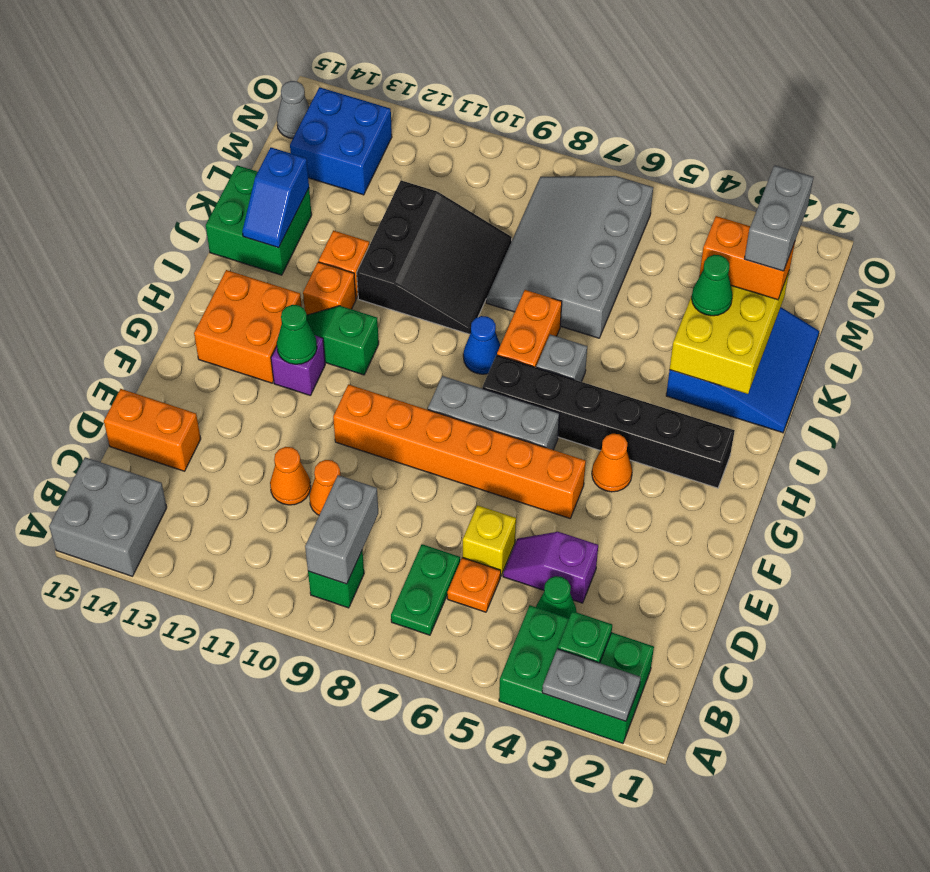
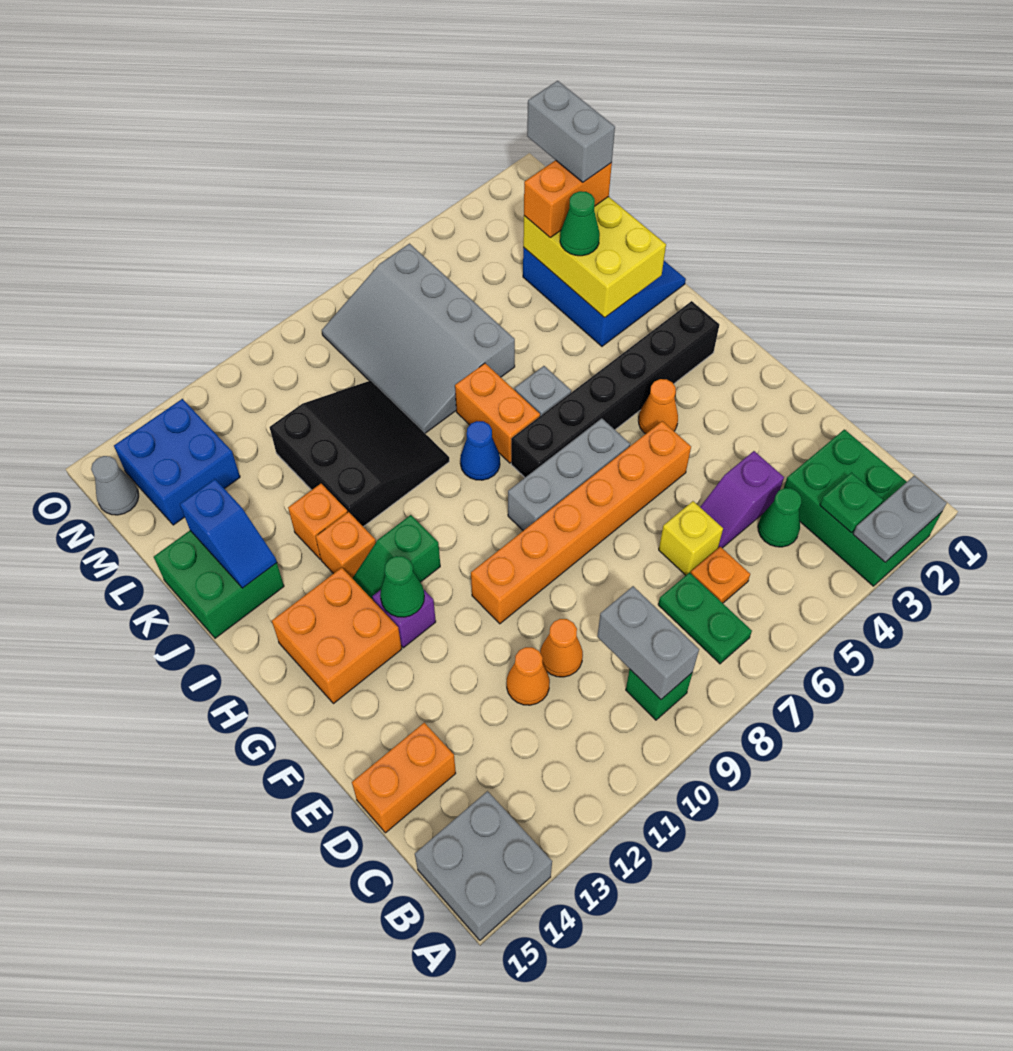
green brick A2:B4 level 1 -> green brick A2:C3 level 1

